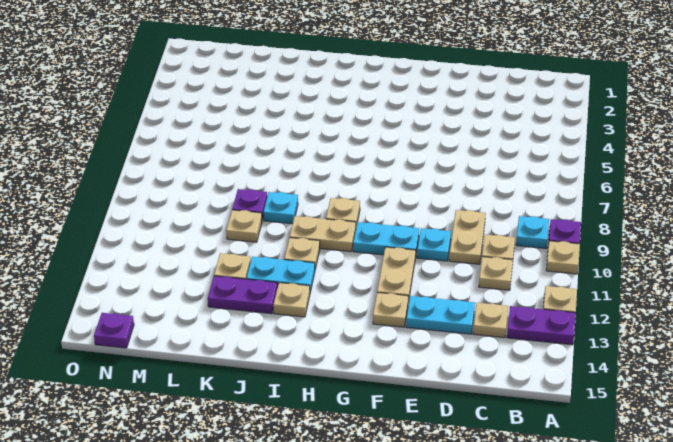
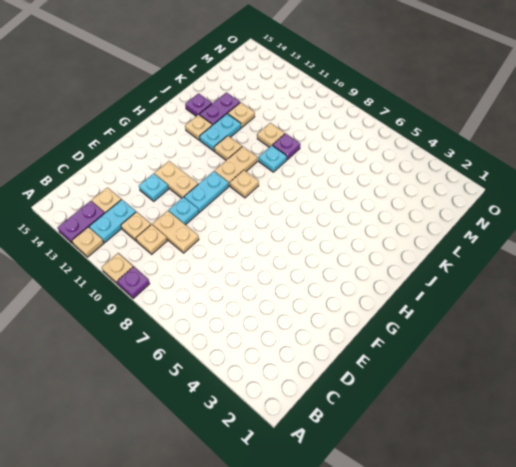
cyan plate B9 level 1 -> cyan plate E12 level 1
cyan plate D13:E13 level 1 -> cyan plate B12:C12 level 1
tan plate F13 level 1 -> none
purple plate N15 level 1 -> purple plate J14 level 1

